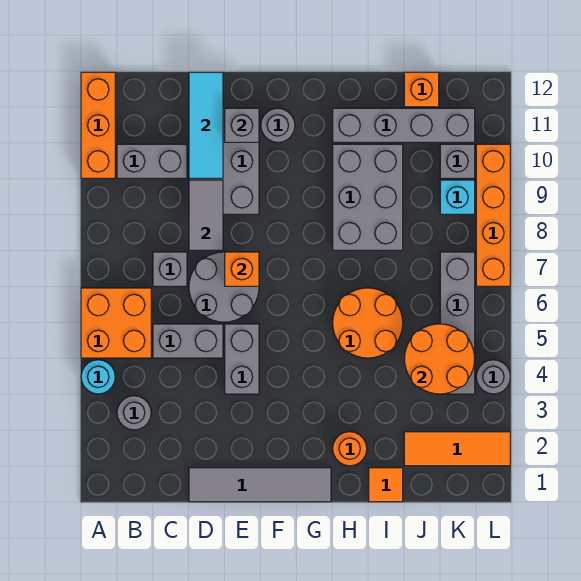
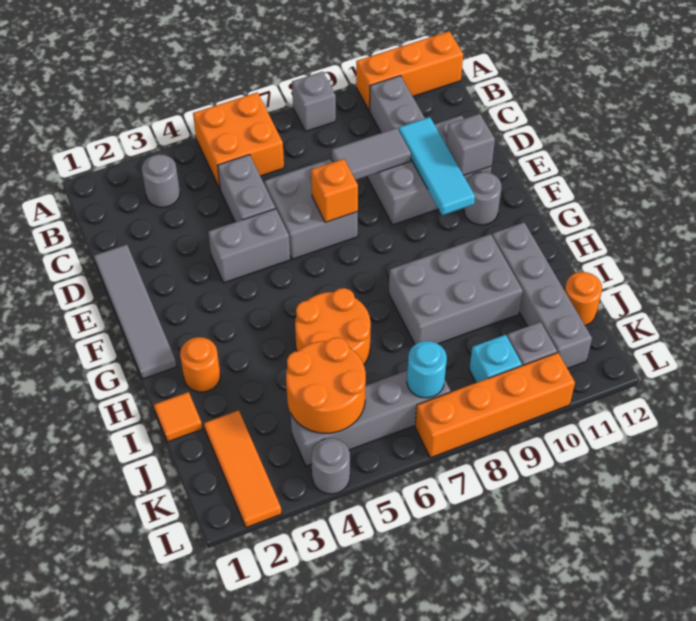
cyan round brick A4 level 1 -> cyan round brick K7 level 2
grey brick C7 level 1 -> grey brick A8 level 1
grey round brick D6:E7 level 1 -> grey brick D6:E7 level 1
cyan tile D10:D12 level 2 -> cyan tile D10:F10 level 2
orange brick J12 level 1 -> orange round brick J12 level 1

